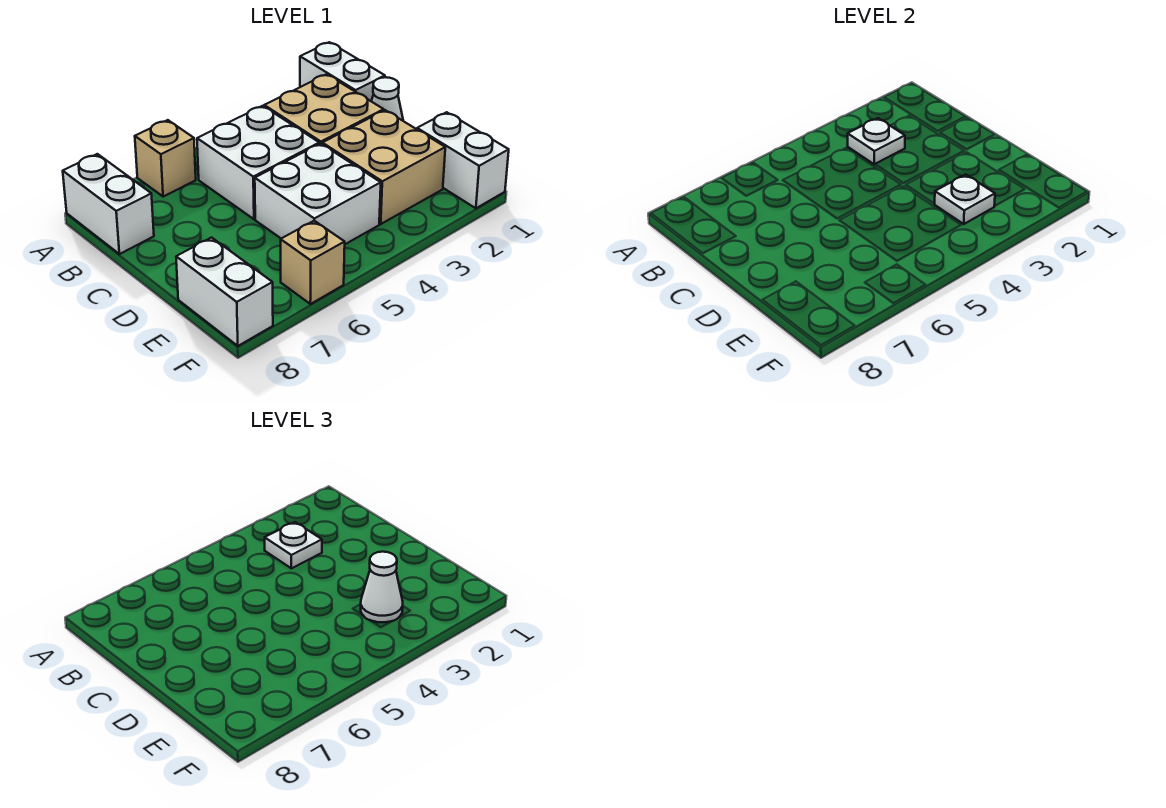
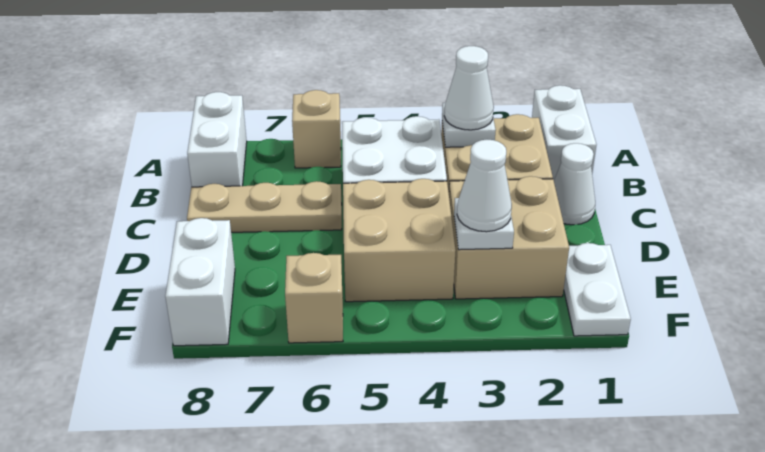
white plate B3 level 3 -> white cone B3 level 3
none -> tan plate C6:C8 level 1
white brick D4:E5 level 1 -> tan brick D4:E5 level 1
white brick E1:F1 level 1 -> white plate E1:F1 level 1

